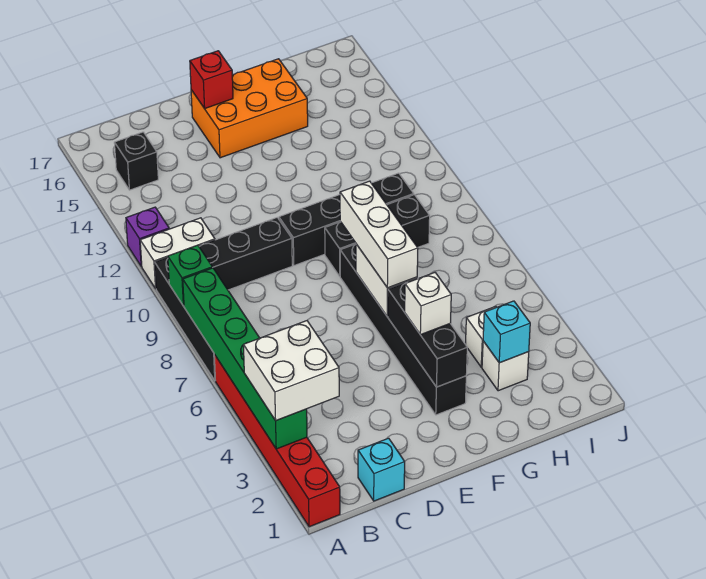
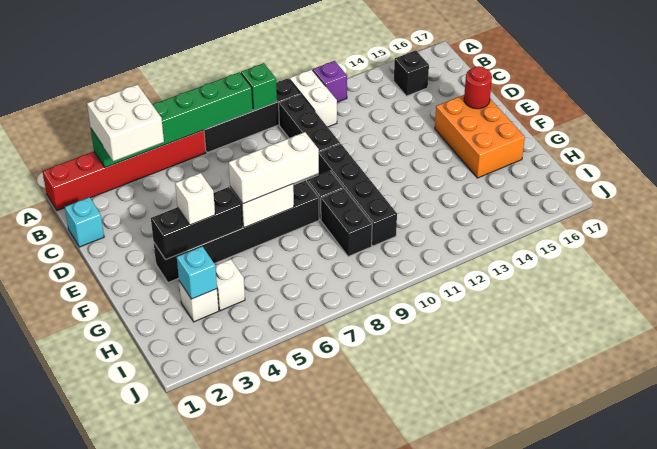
red brick E16 level 2 -> red round brick E16 level 2

